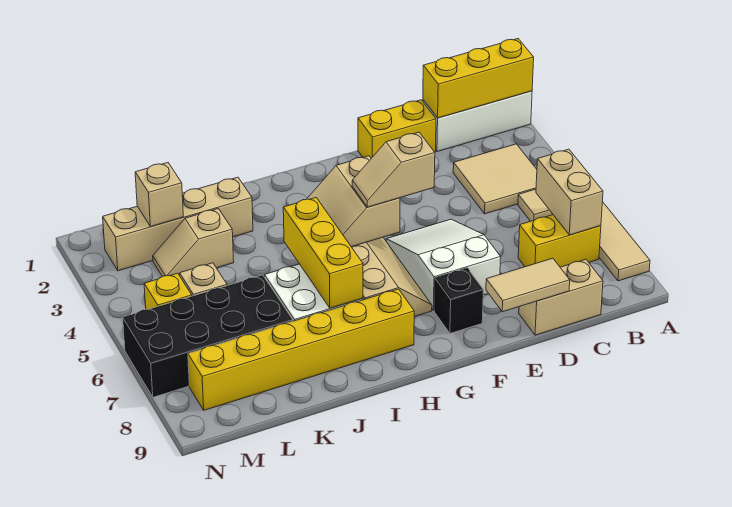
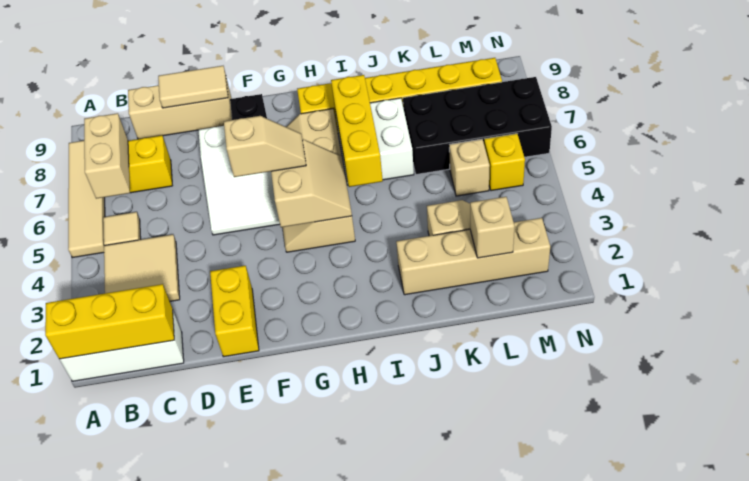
tan brick C9:D9 level 1 -> tan brick C9:E9 level 1
yellow brick D1:E1 level 1 -> yellow brick E1:E2 level 1

